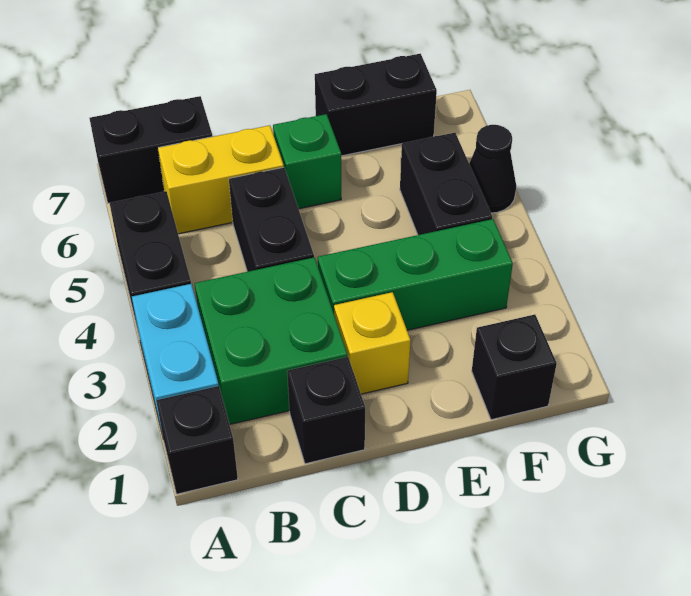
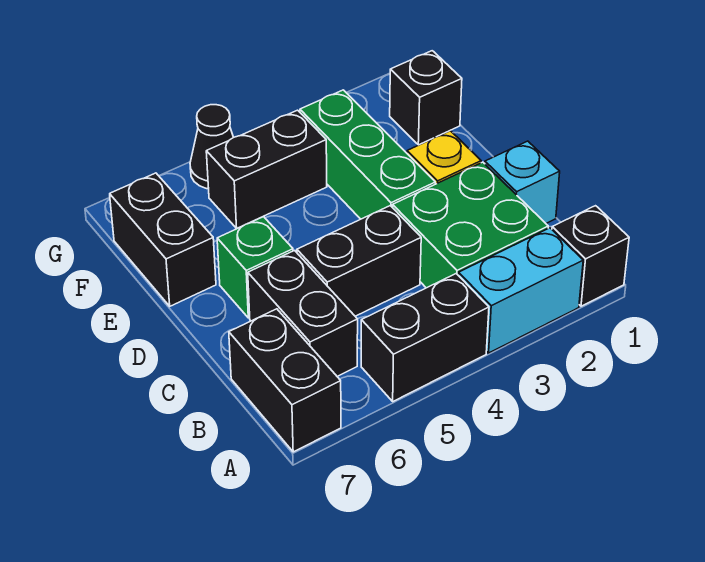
yellow brick B6:C6 level 1 -> black brick B6:C6 level 1
black brick C1 level 1 -> cyan brick C1 level 1

